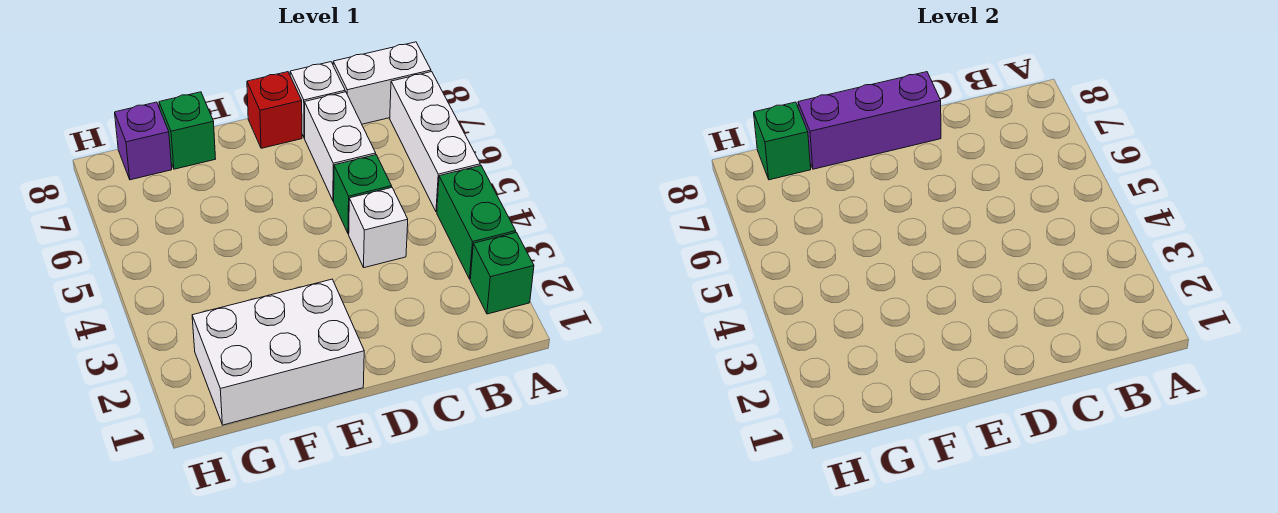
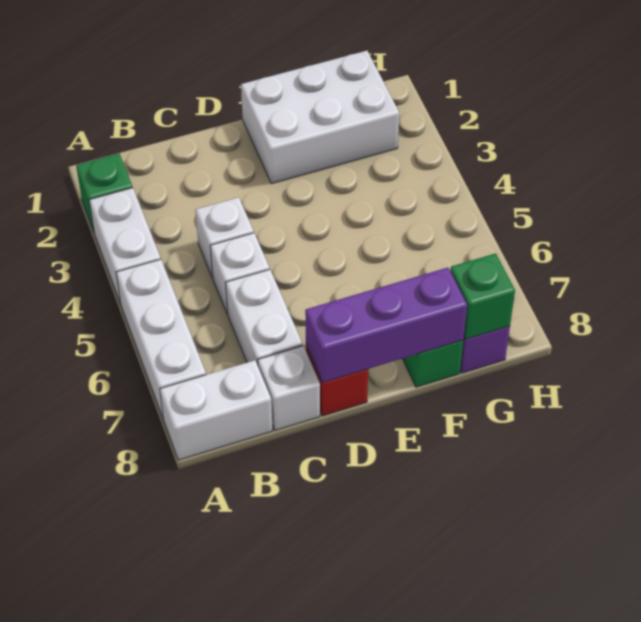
green brick A3:A4 level 1 -> white brick A3:A4 level 1
green brick C5 level 1 -> white brick C5 level 1

